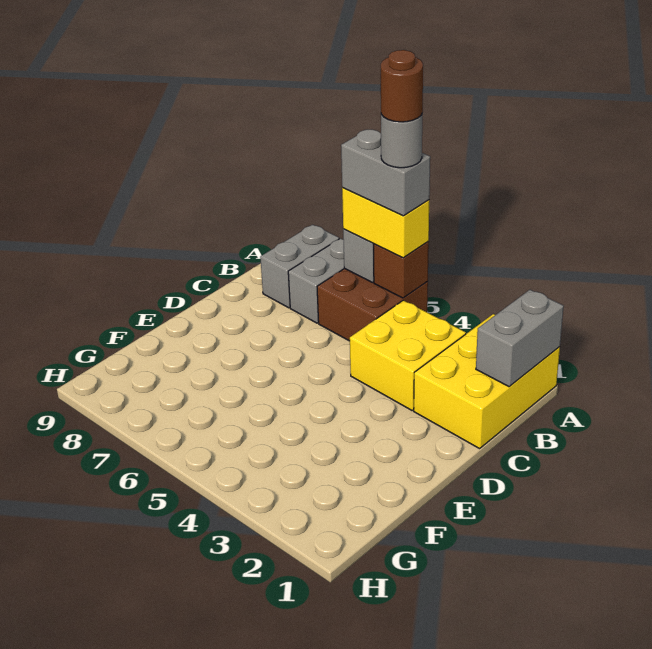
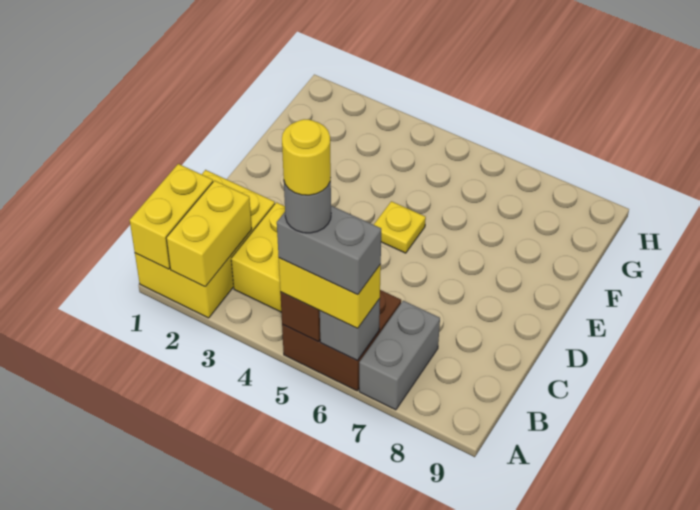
grey brick A1:B1 level 2 -> yellow brick A1:B1 level 2
none -> yellow brick A2:B2 level 2
brown round brick A5 level 6 -> yellow round brick A5 level 6
grey brick A8:B8 level 1 -> none
none -> yellow plate E5 level 1

